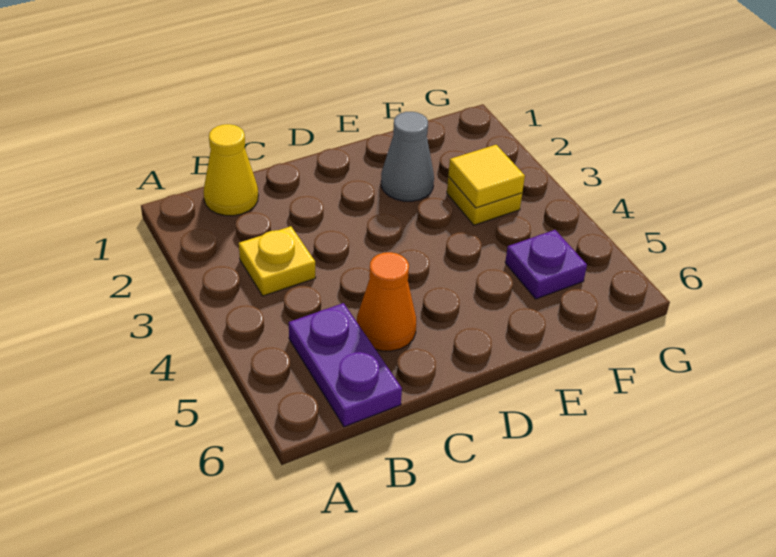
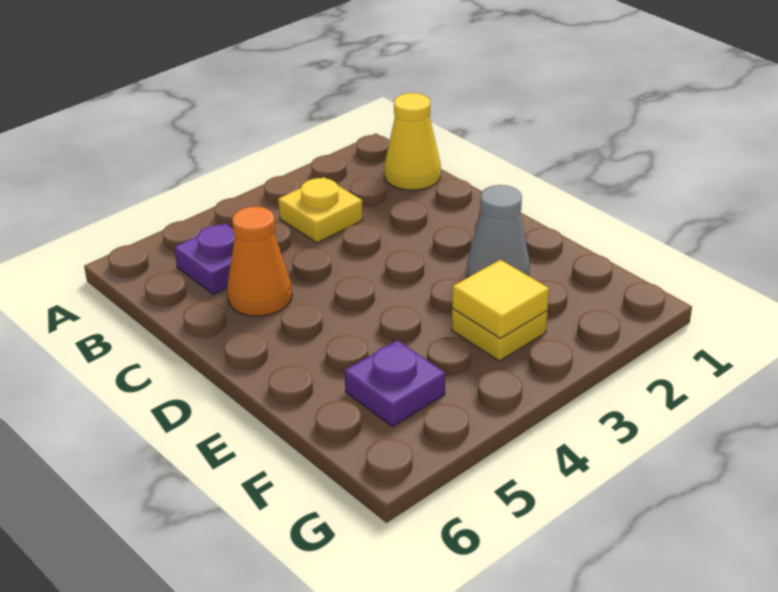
purple plate B5:B6 level 1 -> purple plate B5 level 1

